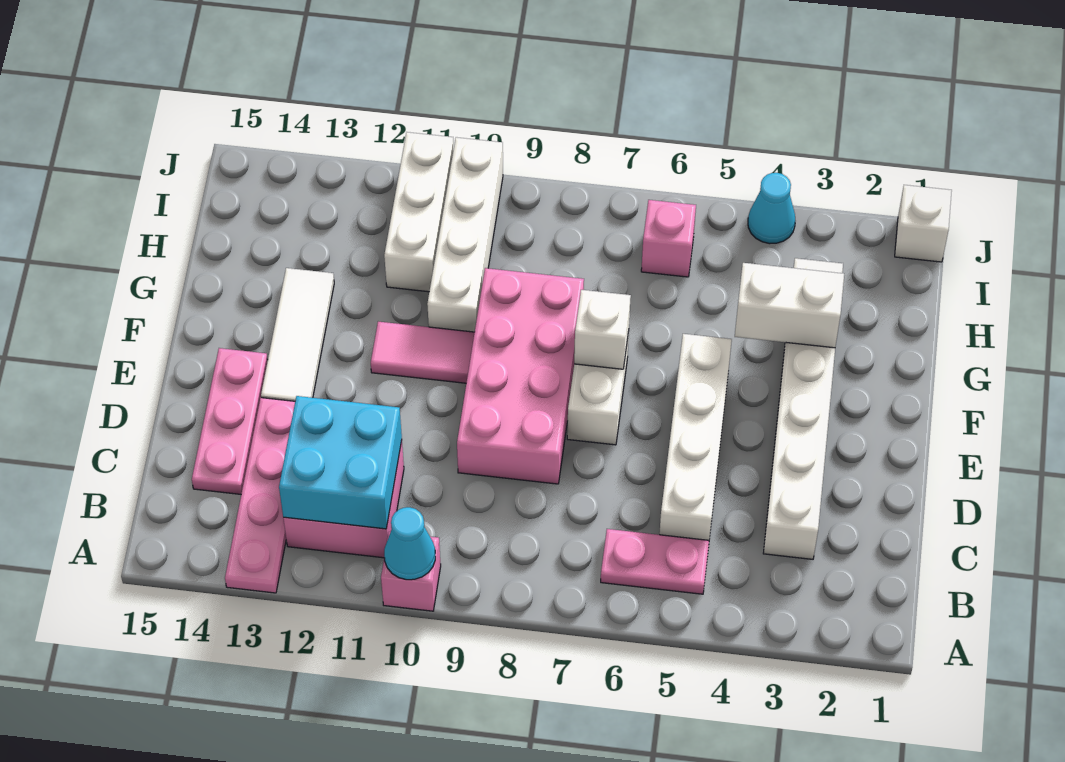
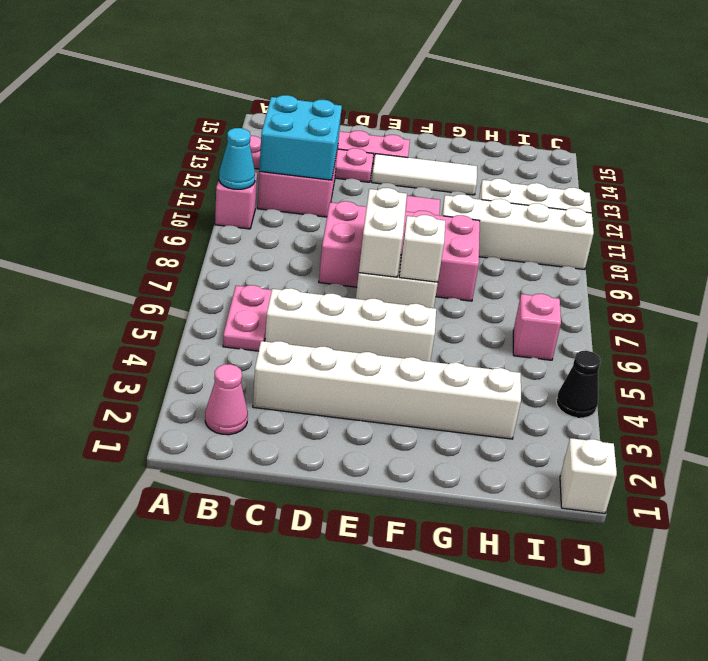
none -> pink cone B2 level 1
white brick G3:G4 level 2 -> white brick E7:E8 level 2
cyan cone J4 level 1 -> black cone J4 level 1

